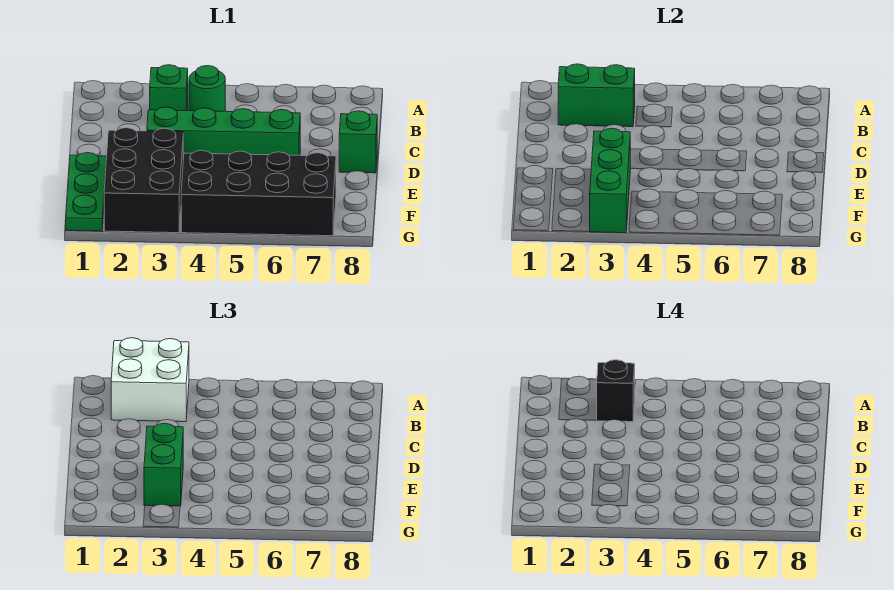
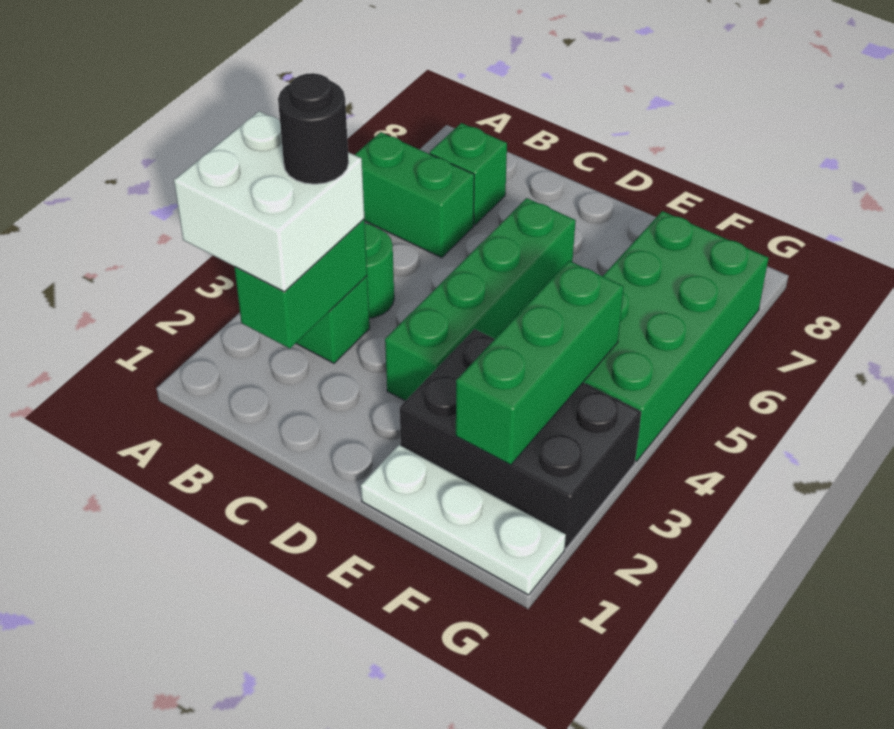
black brick B3 level 4 -> black round brick B3 level 4
green brick D8 level 1 -> green brick B7 level 1
green plate E1:G1 level 1 -> white plate E1:G1 level 1
green brick E3:G3 level 2 -> green brick F2:F4 level 2
green brick E3:F3 level 3 -> green brick A6:B6 level 1
black brick F4:G7 level 1 -> green brick F4:G7 level 1

